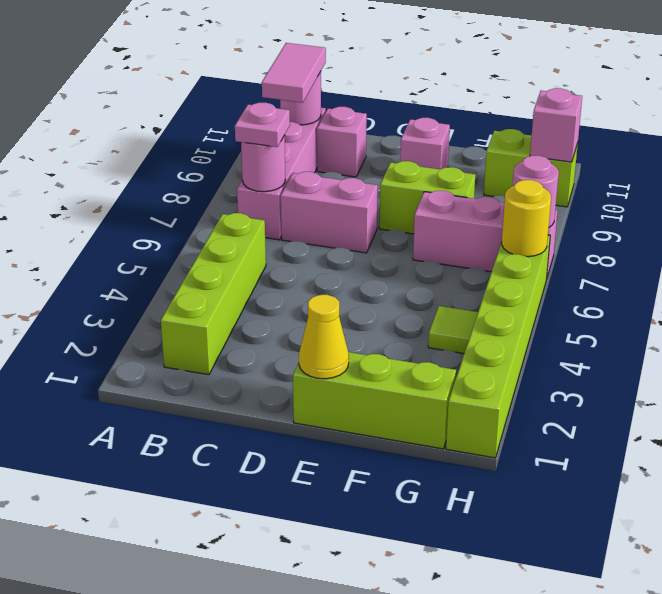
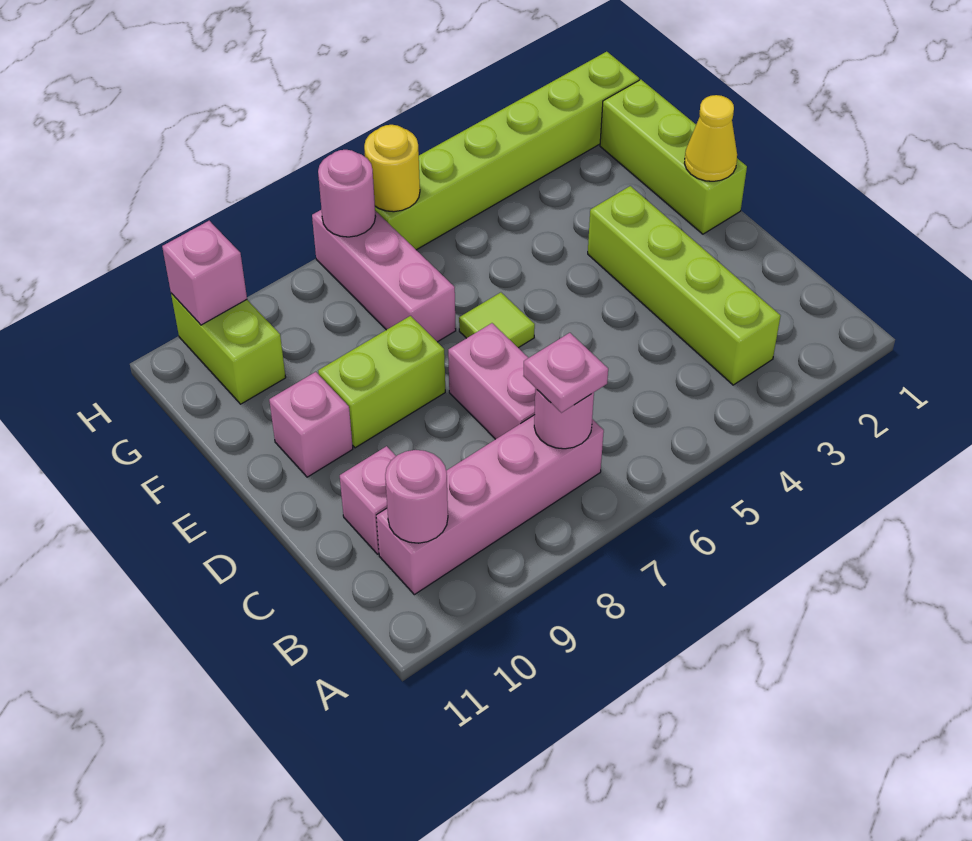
lime brick B2:B5 level 1 -> lime brick B3:E3 level 1
pink tile B9:B10 level 3 -> none
lime brick E8:F8 level 1 -> lime brick E8:E9 level 1
lime tile G4 level 1 -> lime tile E6 level 1

